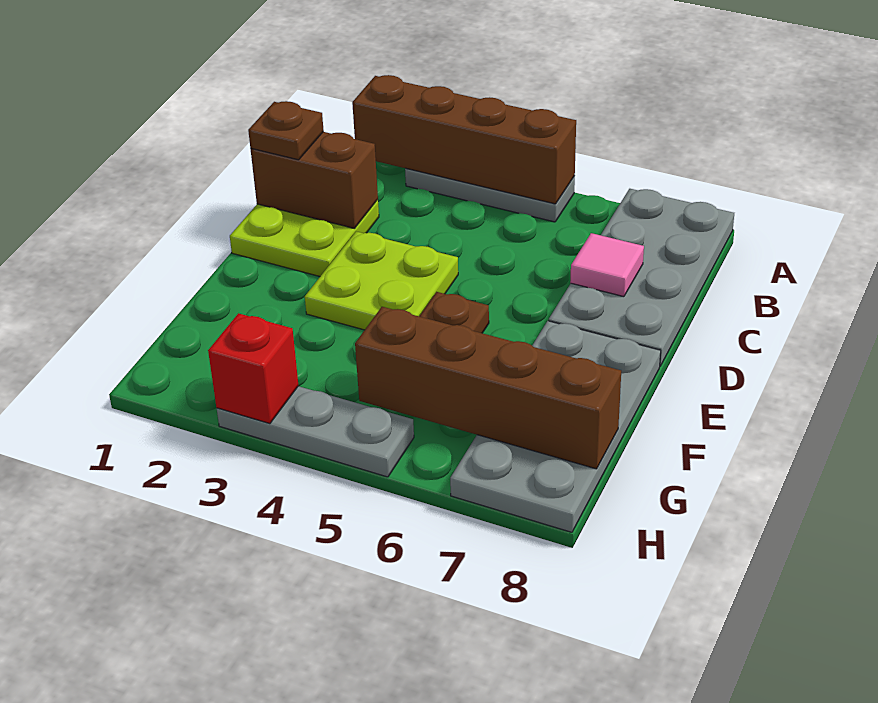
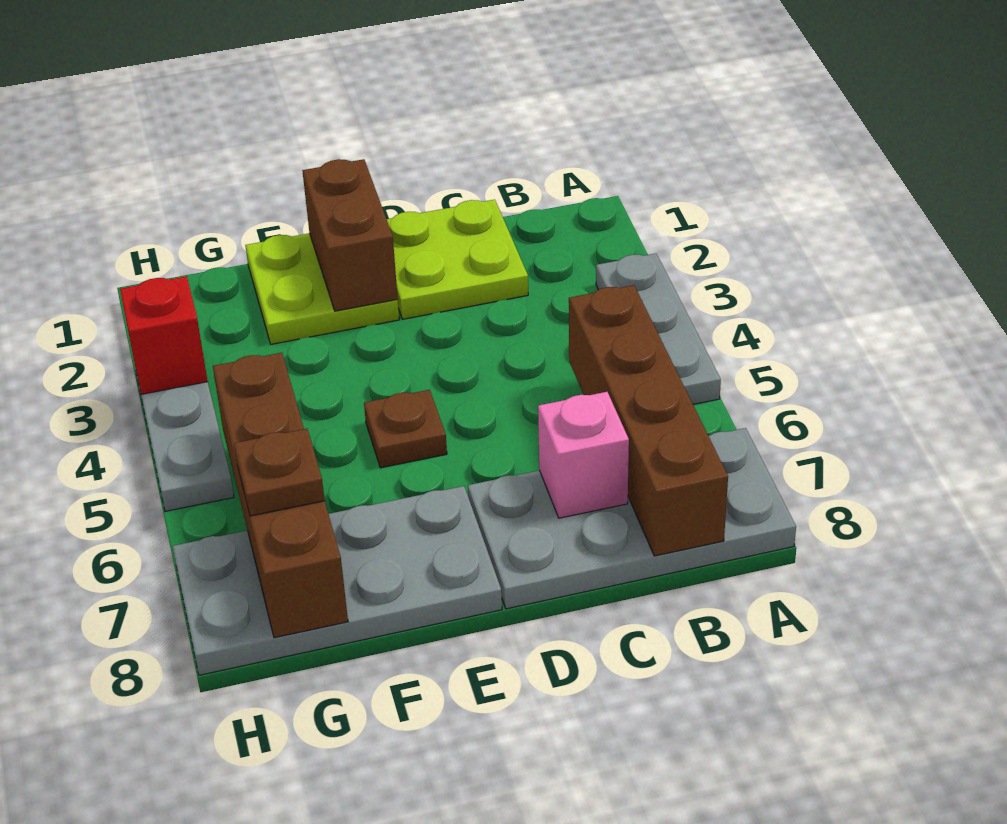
brown brick A2:A5 level 2 -> brown brick B5:B8 level 2
brown brick C1:C2 level 2 -> brown brick E1:E2 level 2
brown plate C1 level 3 -> brown plate G7 level 3
pink tile C7 level 2 -> pink brick C7 level 2
lime plate D3:E4 level 1 -> lime plate E1:F2 level 1

